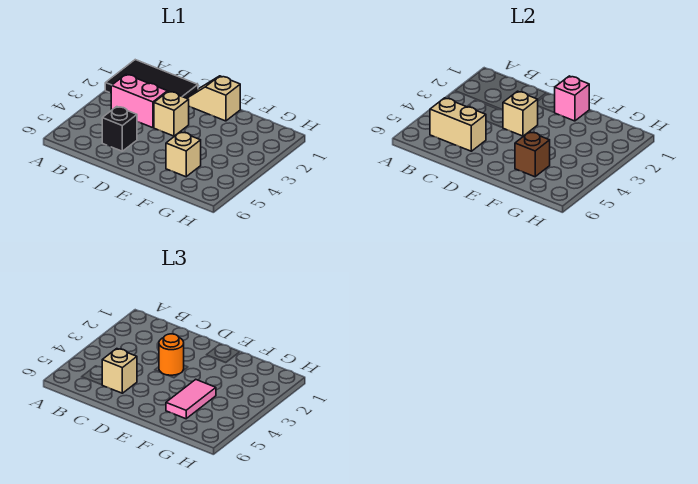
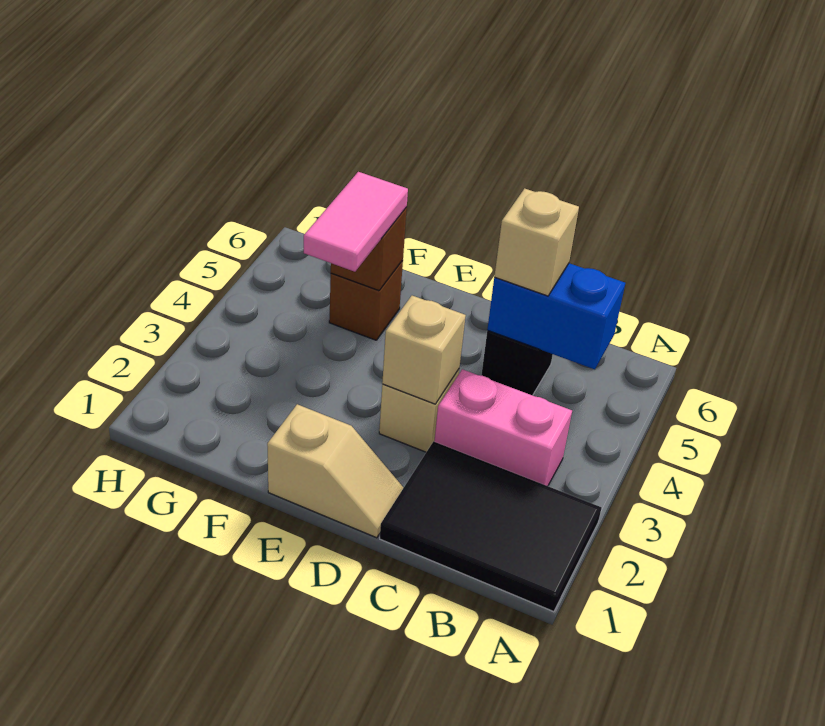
tan brick B5:C5 level 2 -> blue brick B5:C5 level 2
orange round brick D3 level 3 -> none
pink brick E1 level 2 -> none
tan brick F5 level 1 -> brown brick F5 level 1

